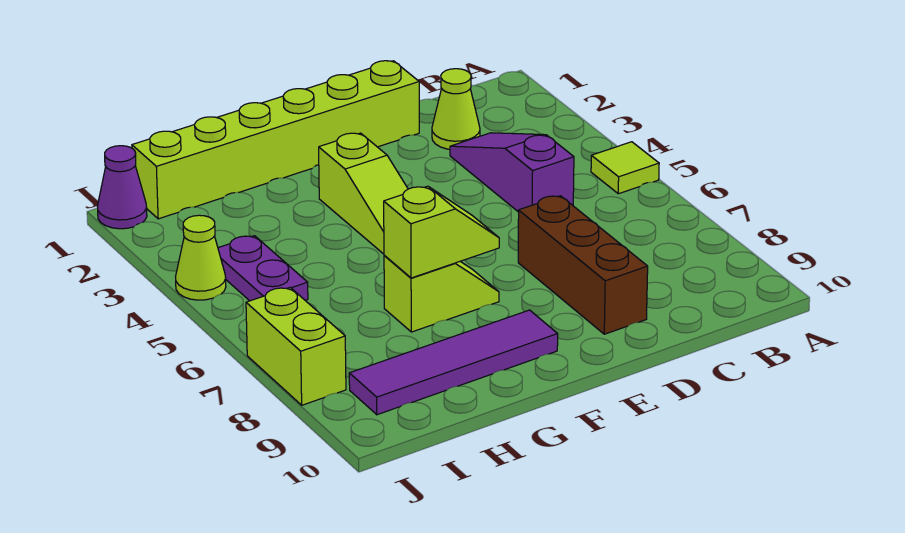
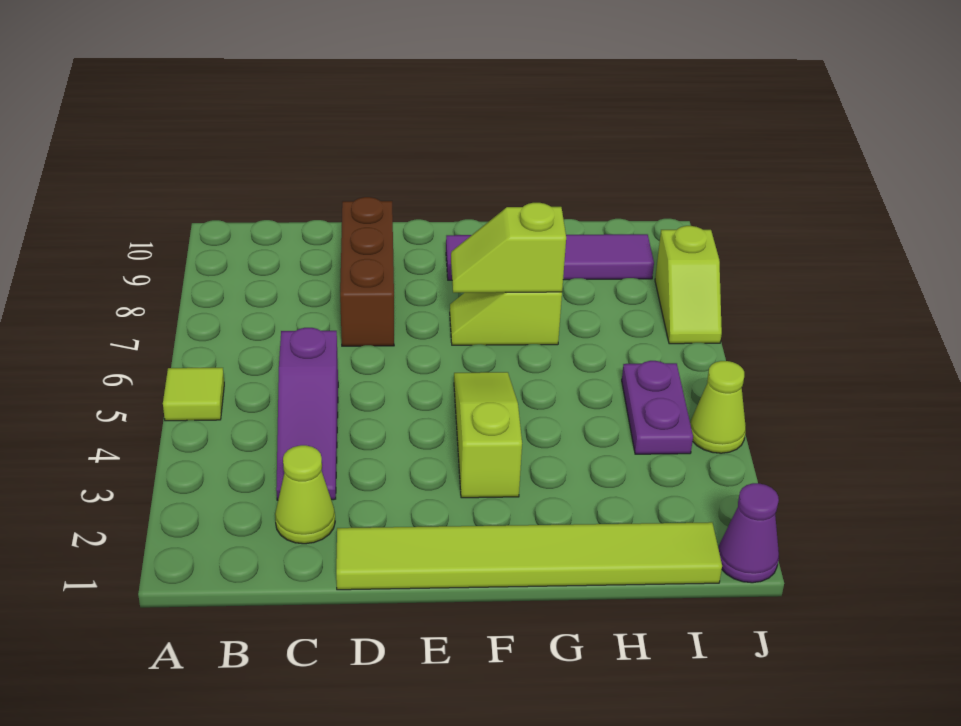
lime brick D1:I1 level 1 -> lime tile D1:I1 level 1
lime brick J7:J8 level 1 -> lime slope J7:J8 level 1 top 8

